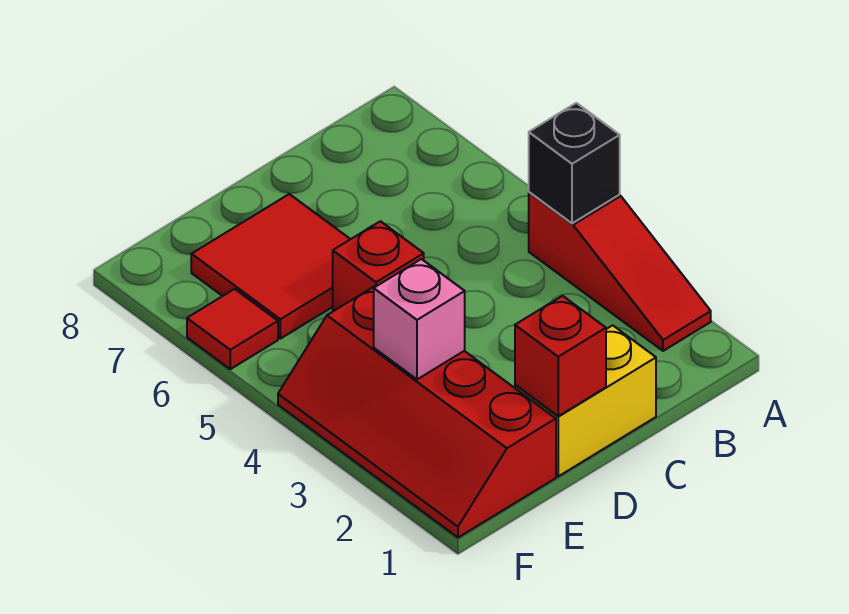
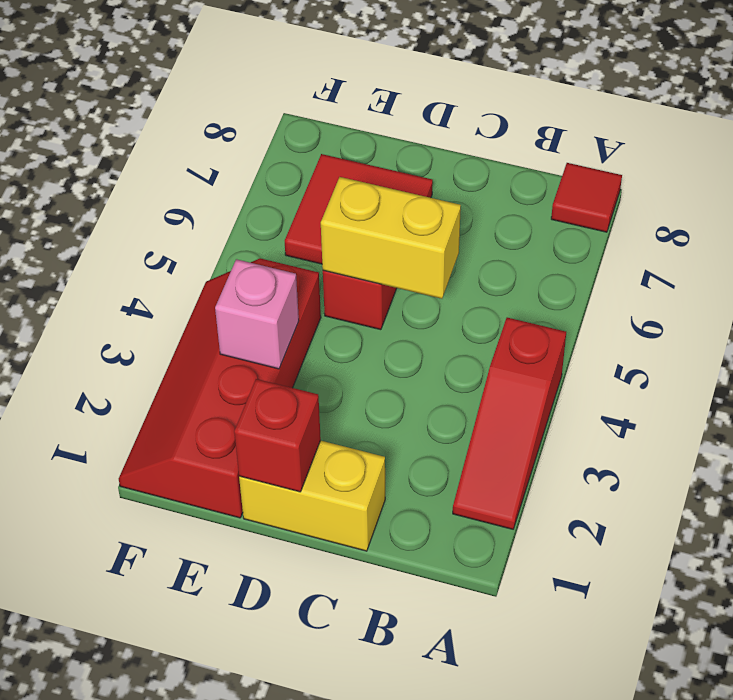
black brick A4 level 2 -> none
none -> yellow brick C5:D5 level 2
red tile F6 level 1 -> red tile A8 level 1

